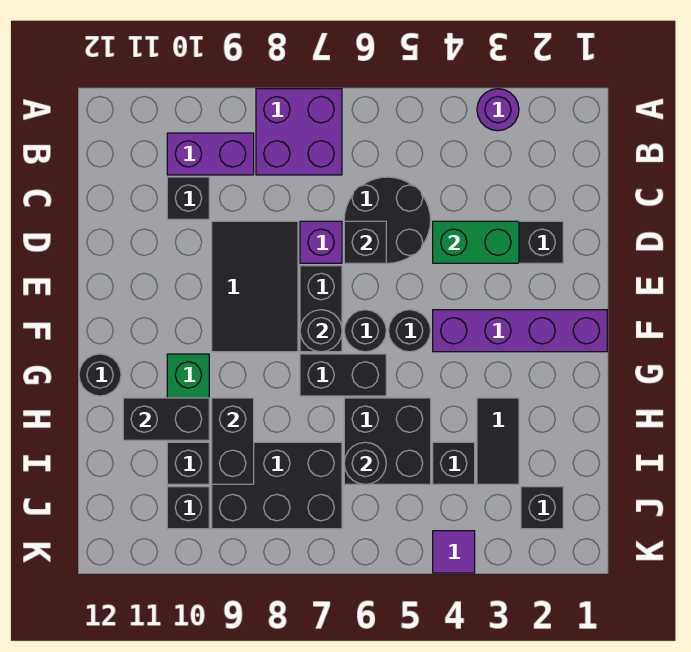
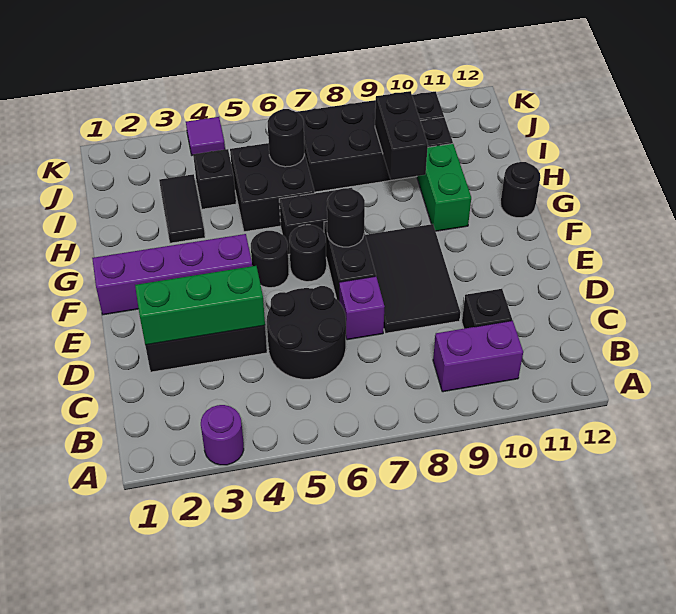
purple brick A7:B8 level 1 -> none
green brick D3:D4 level 2 -> green brick D2:D4 level 2
black brick D6 level 2 -> none
black brick H10:H11 level 2 -> none
black brick J2 level 1 -> none

